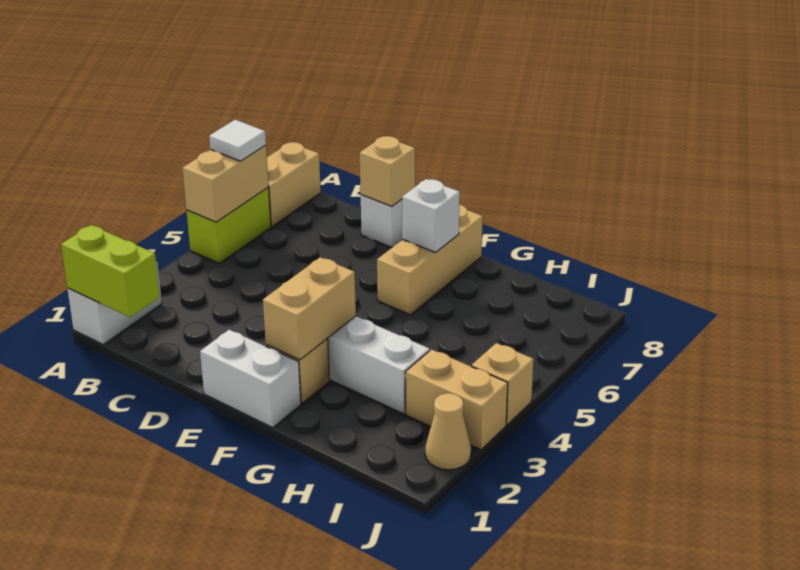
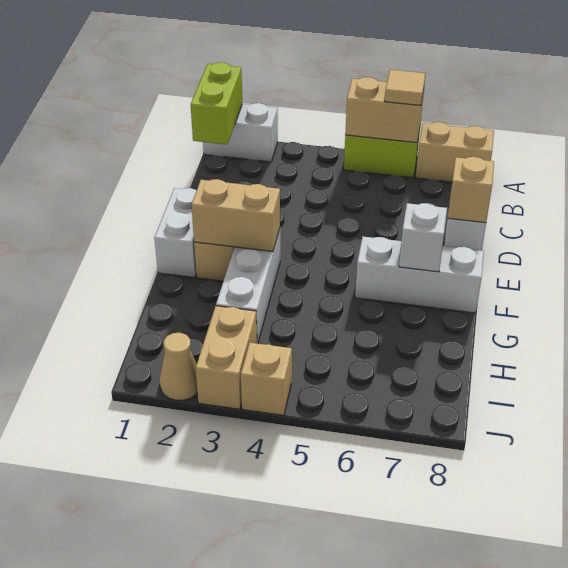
white tile A6 level 3 -> tan tile A6 level 3
tan brick F6:F8 level 1 -> white brick F6:F8 level 1

